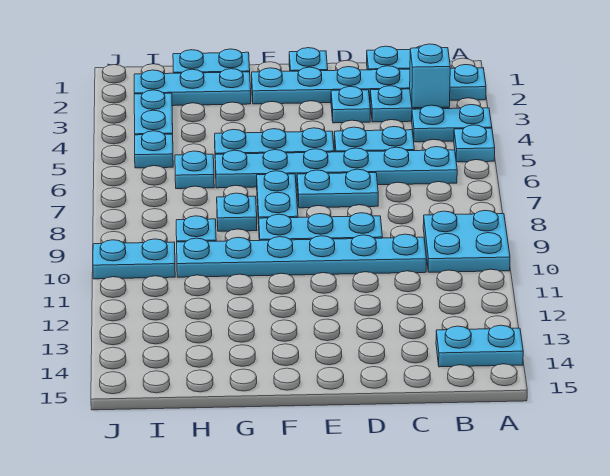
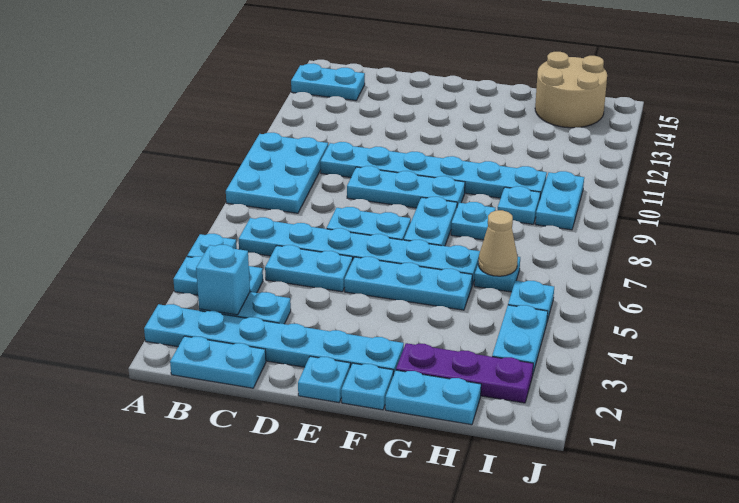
cyan plate A9:B10 level 1 -> cyan plate A8:B10 level 1
cyan plate D3 level 1 -> cyan plate F1 level 1
cyan plate G2:I2 level 1 -> purple plate G2:I2 level 1
none -> tan cone H6 level 2
none -> tan round brick H14:I15 level 1
cyan plate I10:J10 level 1 -> cyan plate I9:I10 level 1

